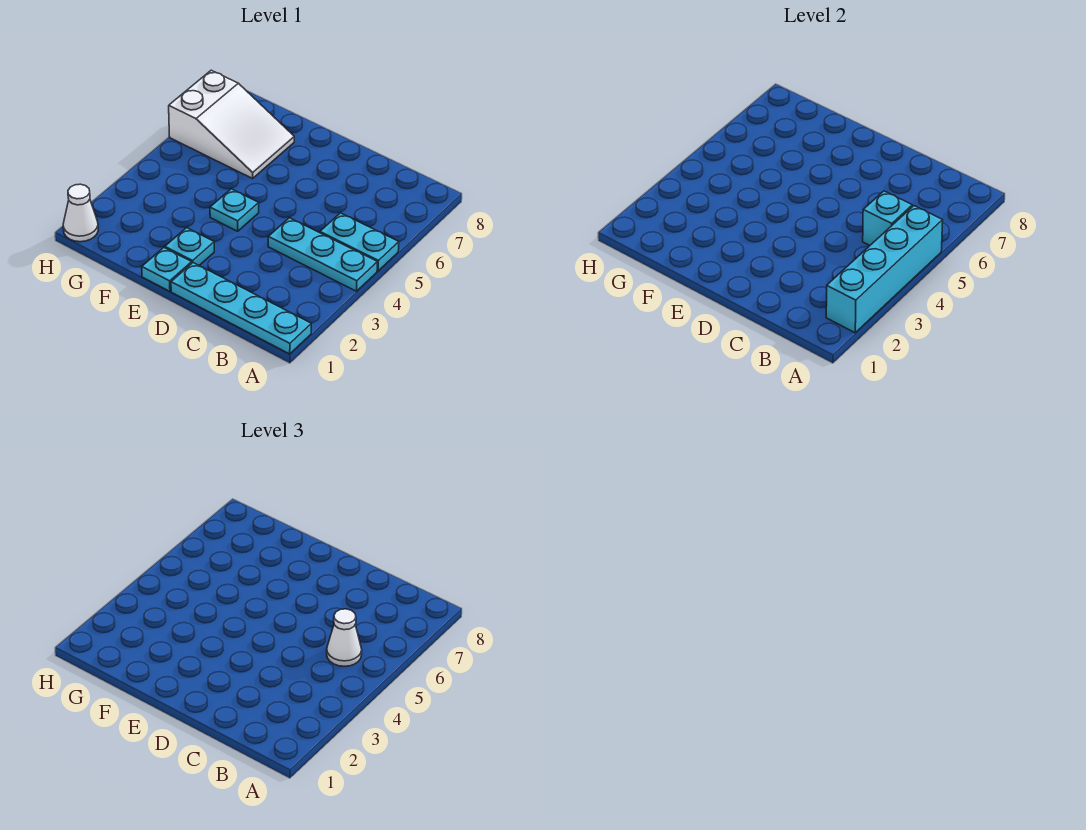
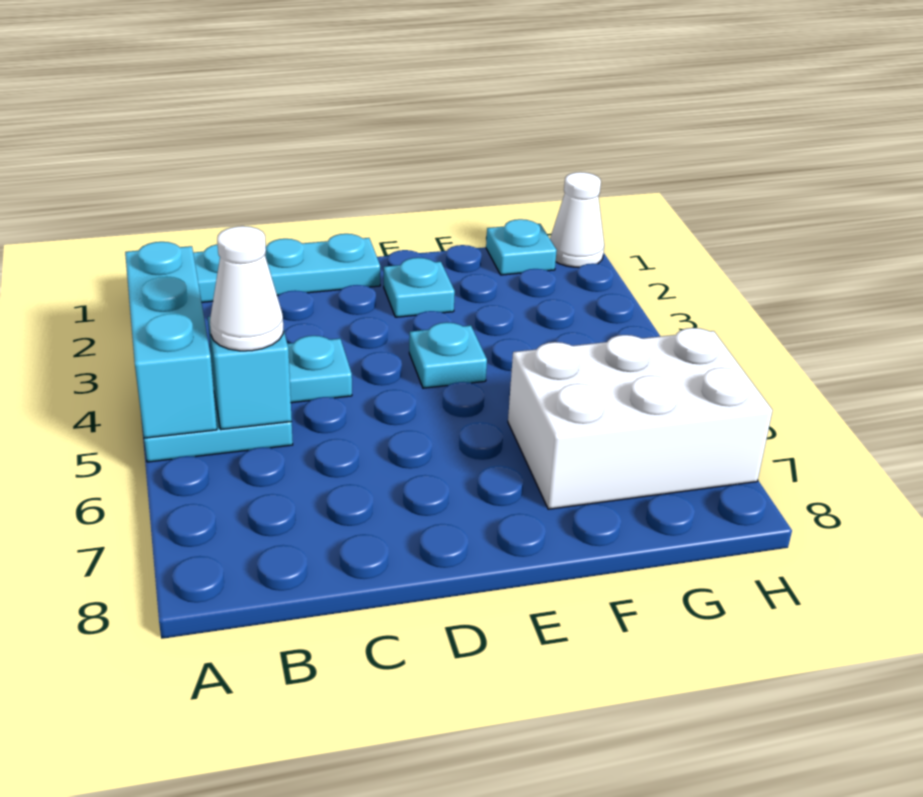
cyan brick A2:A5 level 2 -> cyan brick A3:A5 level 2
cyan plate E1 level 1 -> cyan plate G1 level 1
white slope F6:H7 level 1 top H -> white brick F6:H7 level 1

